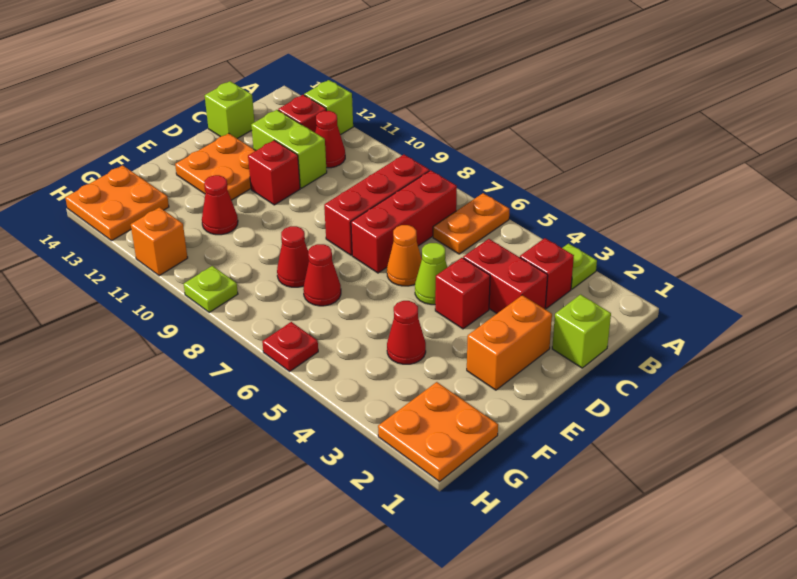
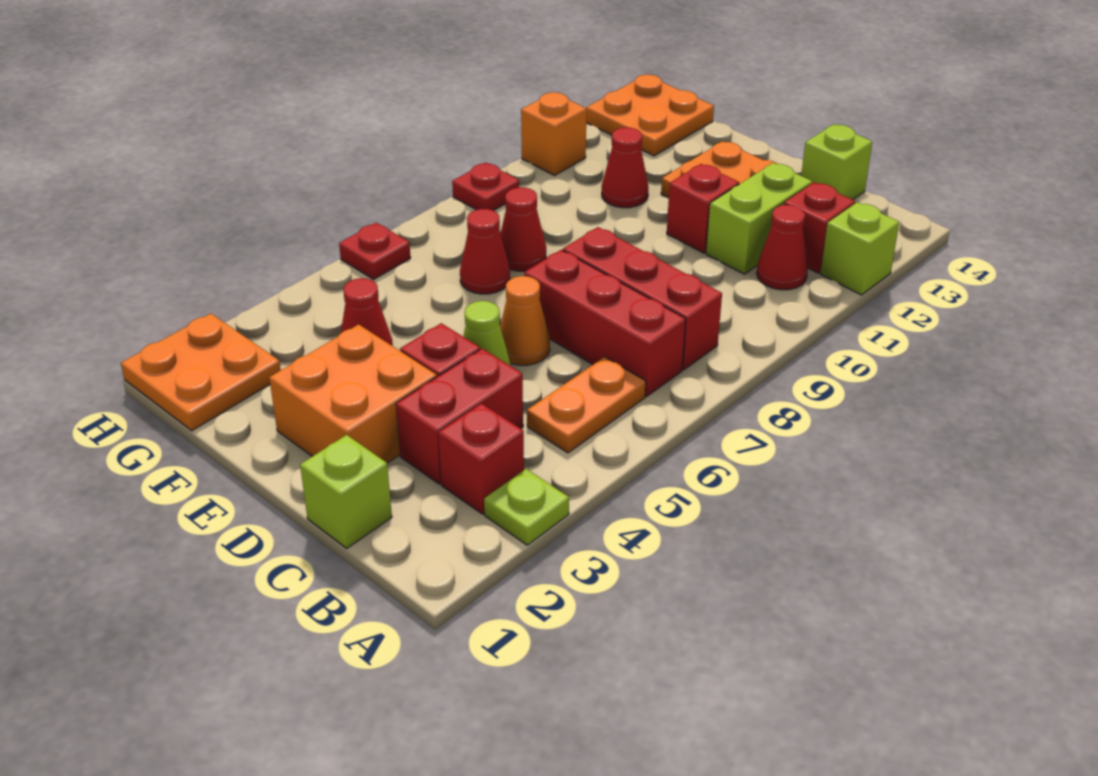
orange plate A6:B6 level 1 -> orange plate B5:B6 level 1
orange brick D2:E2 level 1 -> orange brick D2:E3 level 1
lime plate H9 level 1 -> red plate H9 level 1

